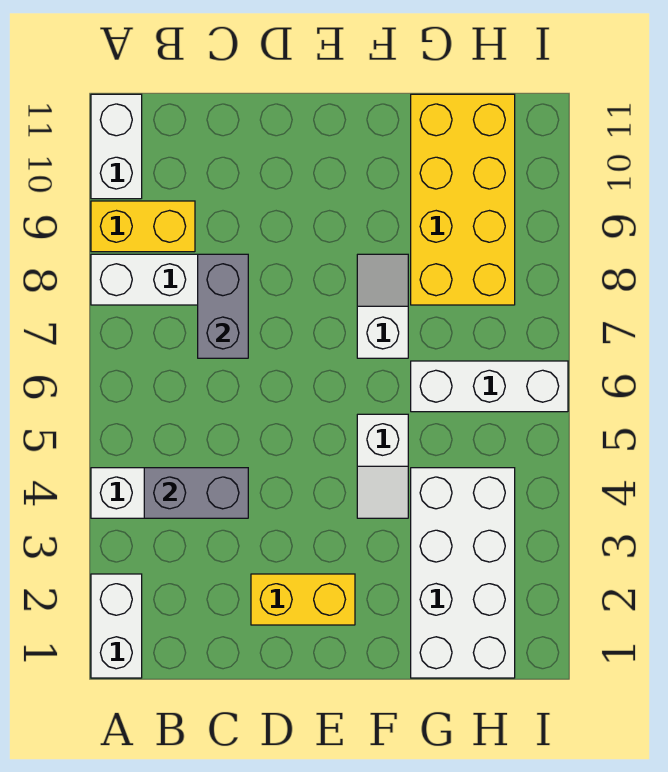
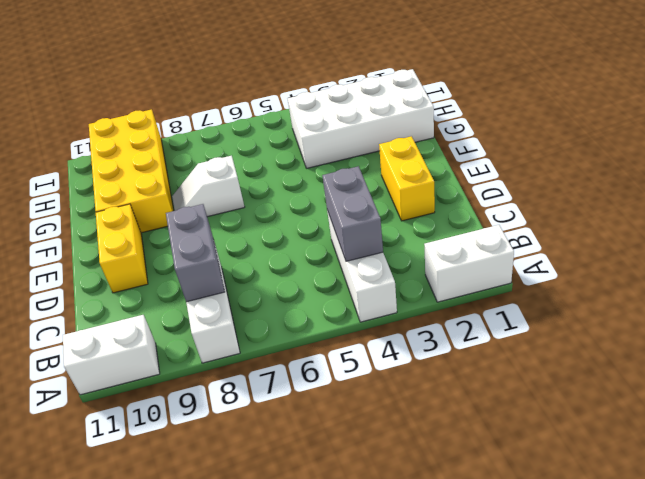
yellow brick A9:B9 level 1 -> yellow brick D10:E10 level 1
grey brick C7:C8 level 2 -> grey brick B8:C8 level 2
white slope F4:F5 level 1 top 5 -> none
white brick G6:I6 level 1 -> none
yellow brick G8:H11 level 1 -> yellow brick F9:I10 level 1

